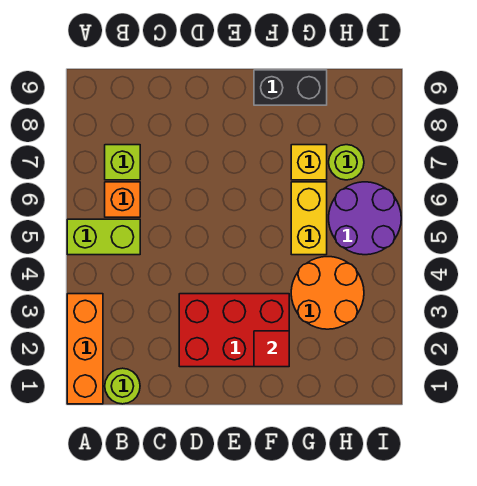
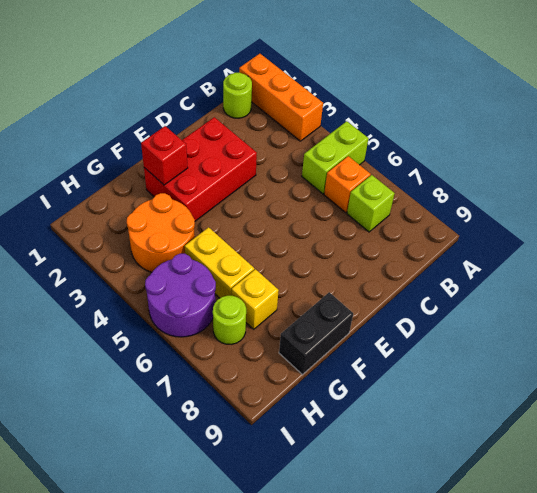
red tile F2 level 2 -> red brick F2 level 2

